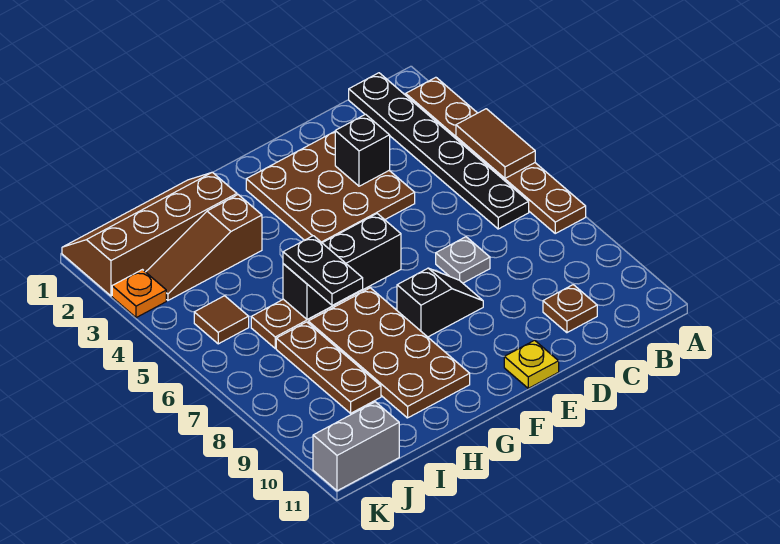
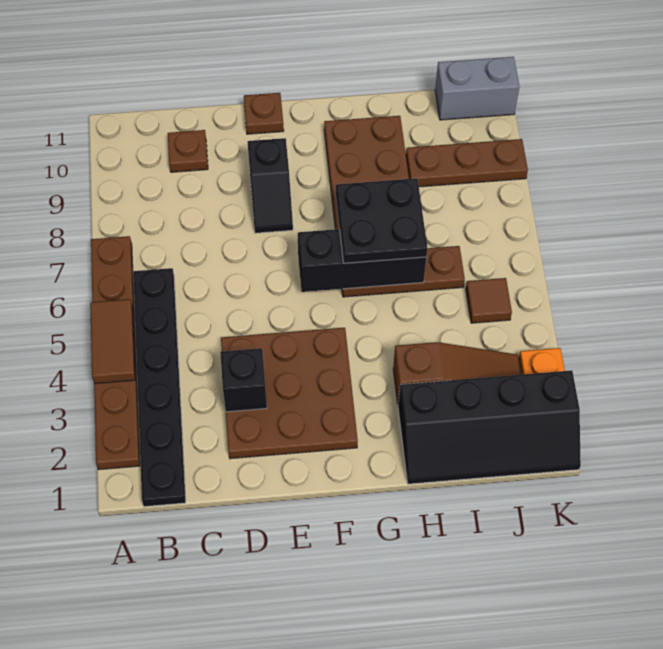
grey plate D7 level 1 -> none
black slope E8:F8 level 1 top F -> black slope E8:E9 level 1 top 9
yellow plate E11 level 1 -> brown plate E11 level 1
brown slope H1:K2 level 1 top 2 -> black slope H1:K2 level 1 top 2
black plate H6:H7 level 3 -> black plate G6:H7 level 3
brown plate I7:I9 level 1 -> brown plate I9:K9 level 1

